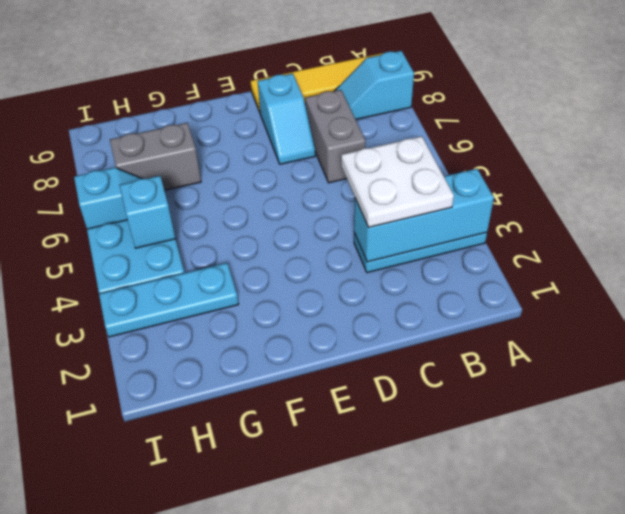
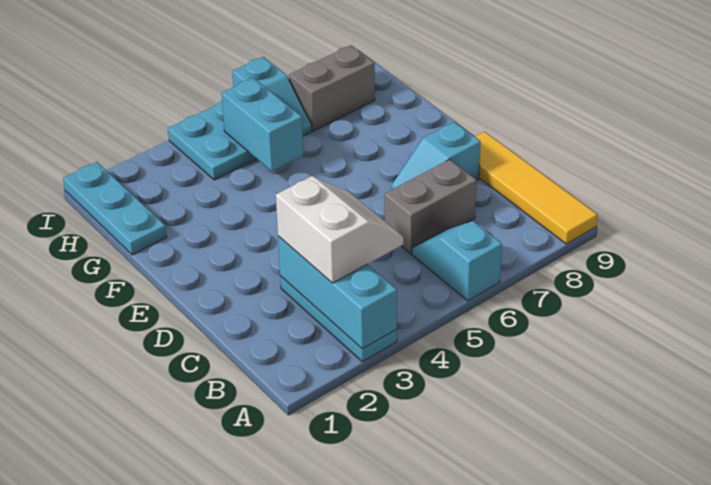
cyan slope A8:B8 level 1 top A -> cyan slope A6:B6 level 1 top A
white plate B3:C4 level 3 -> white slope B3:C4 level 3 top 3
cyan plate G3:I3 level 1 -> cyan plate G1:I1 level 1
grey brick G7:H7 level 1 -> grey brick H7:H8 level 1
cyan brick H5 level 2 -> cyan brick G5:H5 level 2

